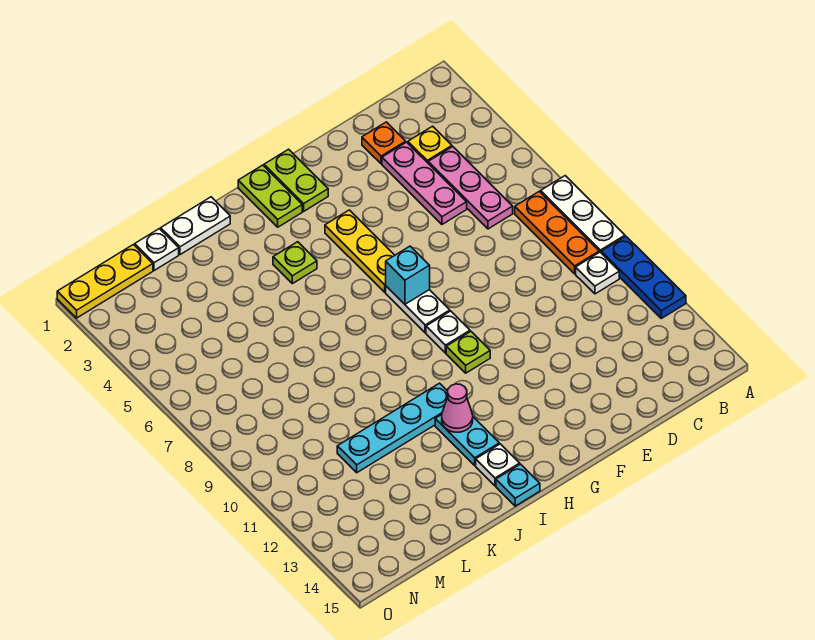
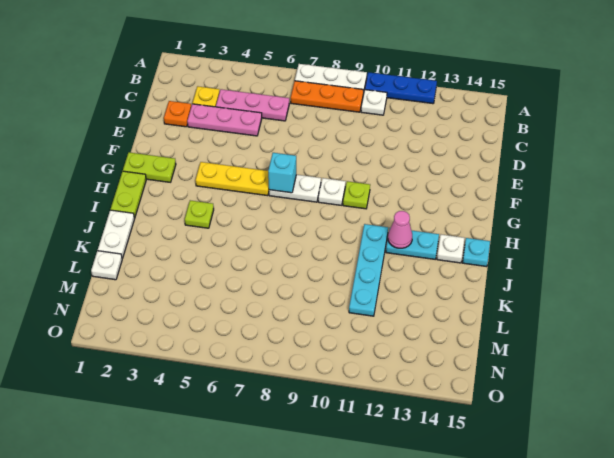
lime plate H1:H2 level 1 -> lime plate H1:I1 level 1
yellow plate M1:O1 level 1 -> none

